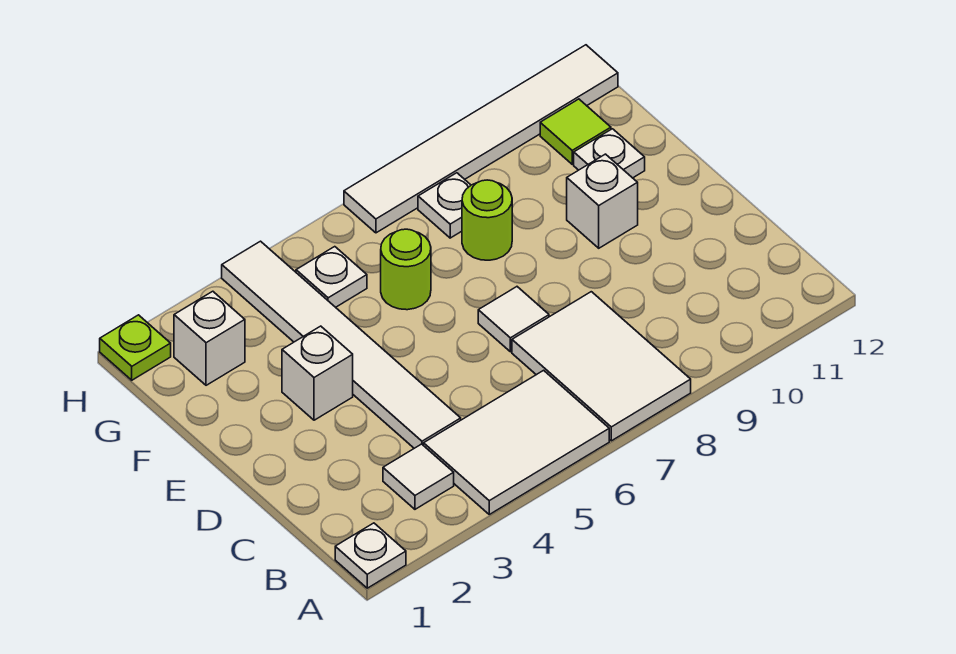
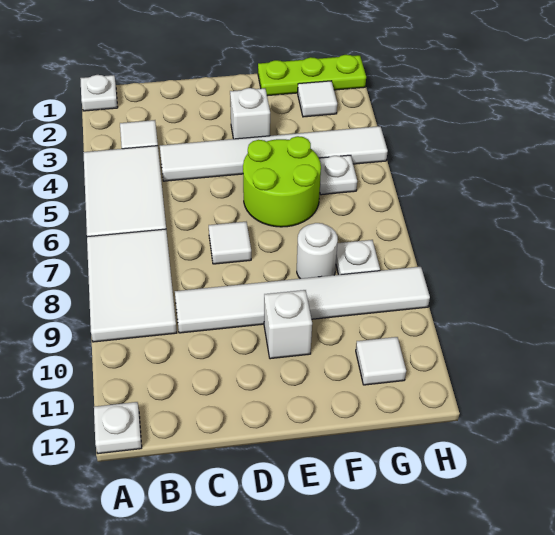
white tile A7:C8 level 1 -> white tile A7:B9 level 1
lime round brick F6 level 1 -> lime round brick E5:F6 level 1
lime round brick F8 level 1 -> white round brick F8 level 1
white plate F11 level 1 -> white plate A12 level 1
white brick G2 level 1 -> white tile G2 level 1
lime tile G11 level 1 -> white tile G11 level 1
lime plate H1 level 1 -> lime plate F1:H1 level 1
white tile H7:H12 level 1 -> white tile C9:H9 level 1

